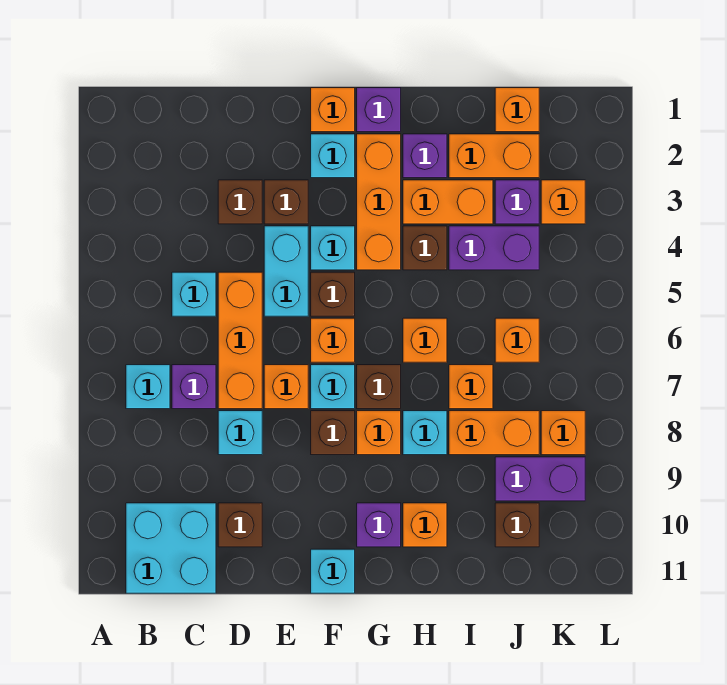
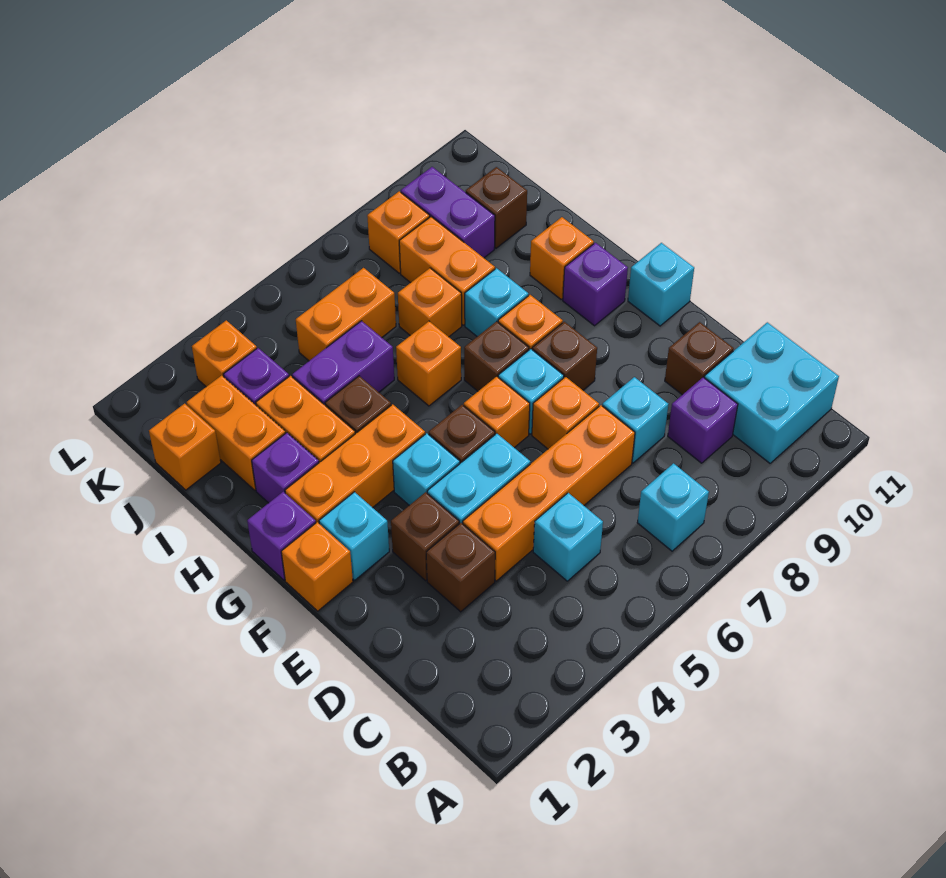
purple brick C7 level 1 -> purple brick C9 level 1
orange brick D5:D7 level 1 -> orange brick D4:D7 level 1
purple brick I4:J4 level 1 -> purple brick I4:I5 level 1
orange brick J6 level 1 -> orange brick J5:J6 level 1

